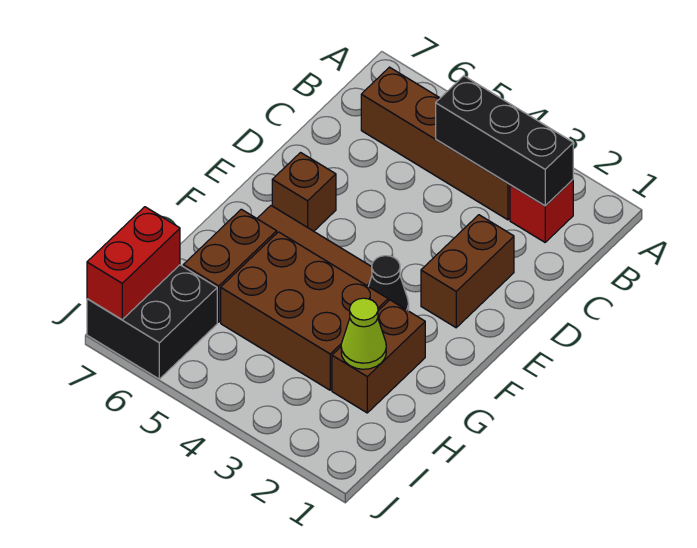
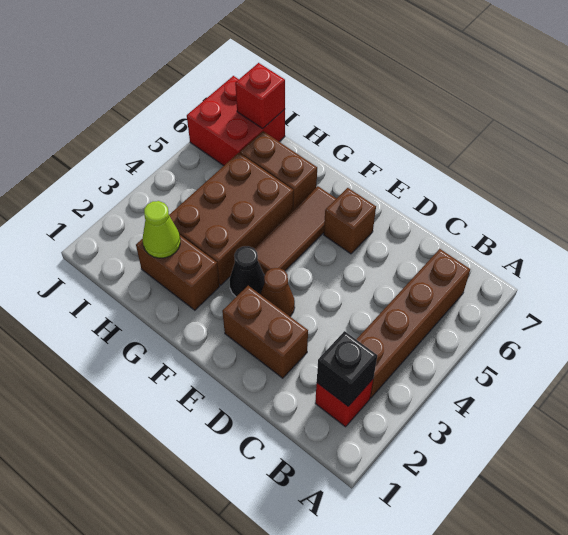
black brick B2:B4 level 2 -> black brick B2 level 2
none -> brown cone E3 level 1
black brick I6:J7 level 1 -> red brick I6:J7 level 1
red brick I7:J7 level 2 -> red brick I7 level 2

